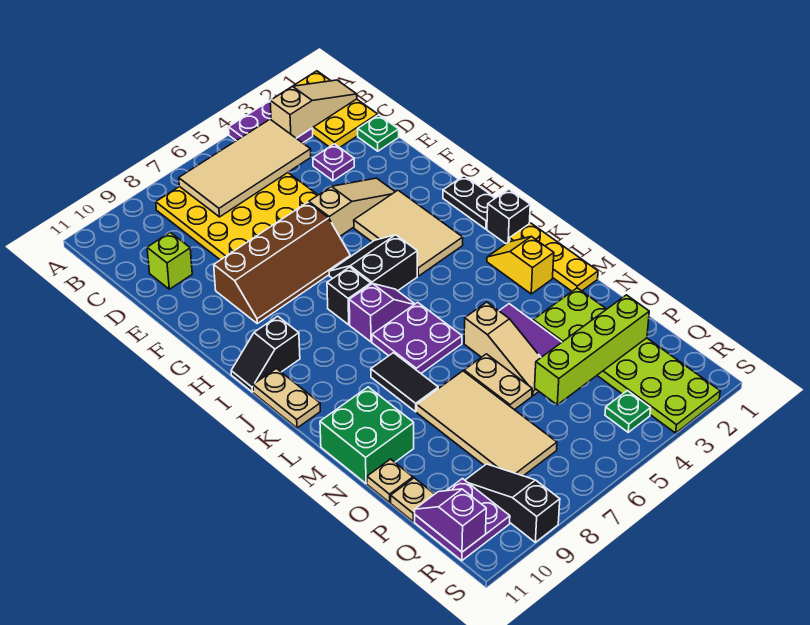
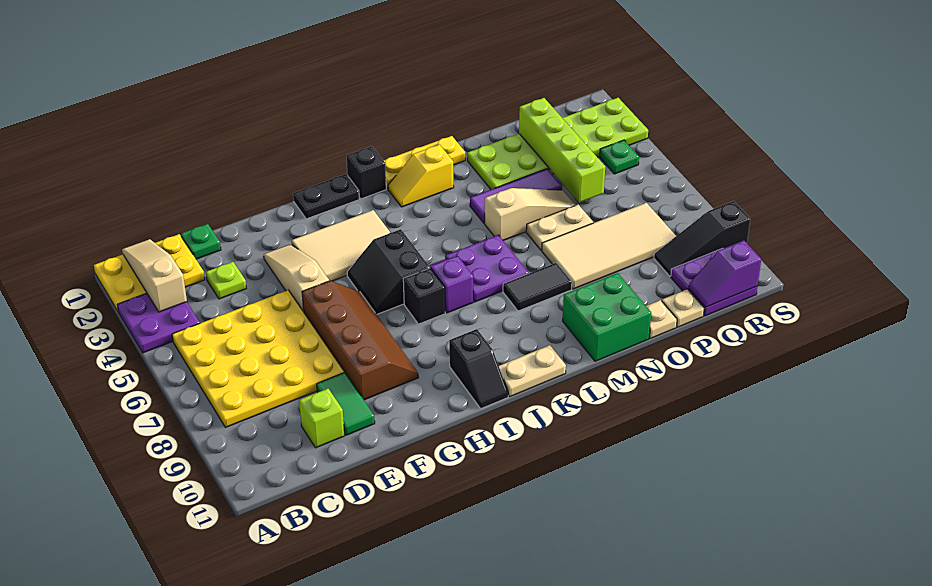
tan tile B4:C7 level 2 -> none
purple plate D3 level 1 -> lime plate D3 level 1
none -> green tile E9:E10 level 1

